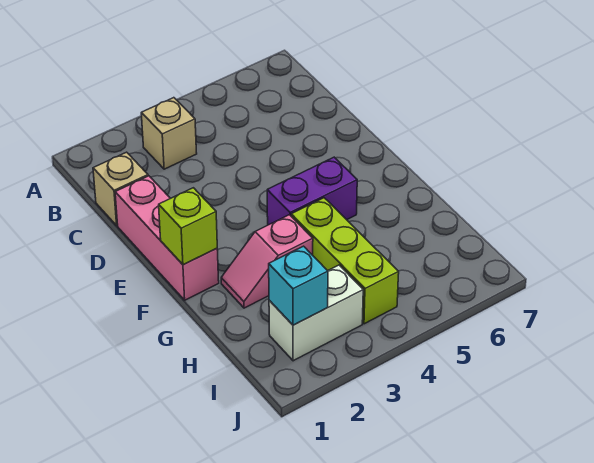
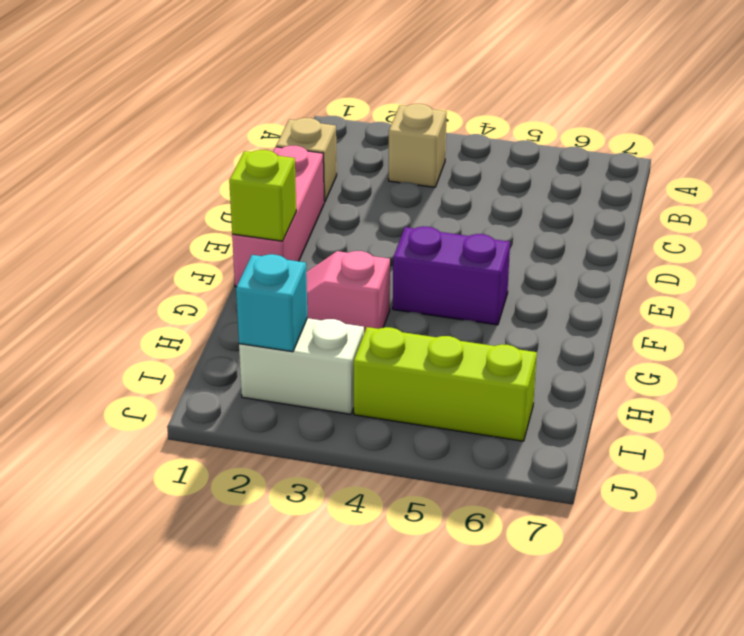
lime brick G4:I4 level 1 -> lime brick I4:I6 level 1

